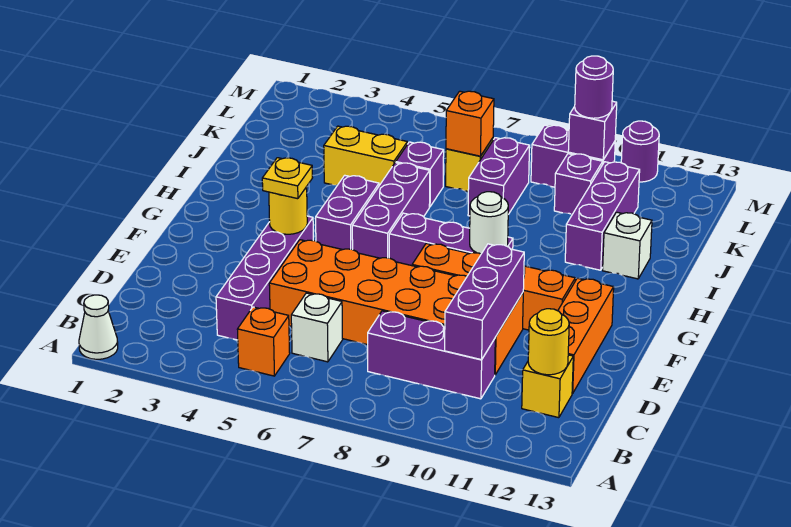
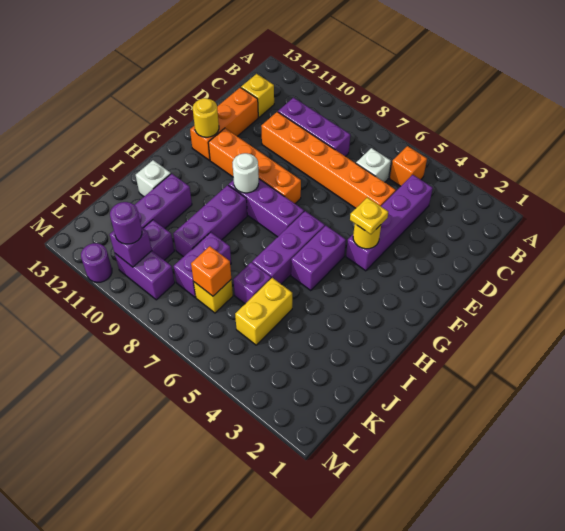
white cone A1 level 1 -> none
purple brick C10:E10 level 2 -> purple brick H9:J9 level 1
yellow round brick C12 level 2 -> yellow round brick F12 level 2
orange brick D5:E10 level 1 -> orange brick D5:D10 level 1
yellow brick J4:J5 level 1 -> yellow brick J5:K5 level 1

